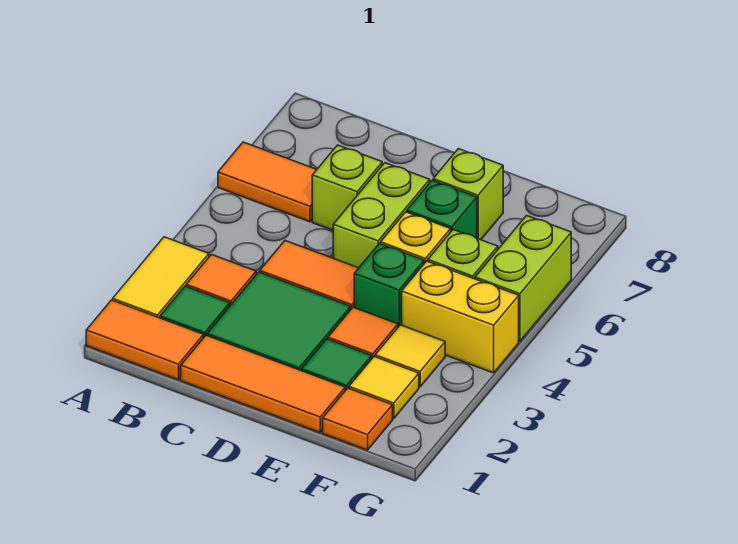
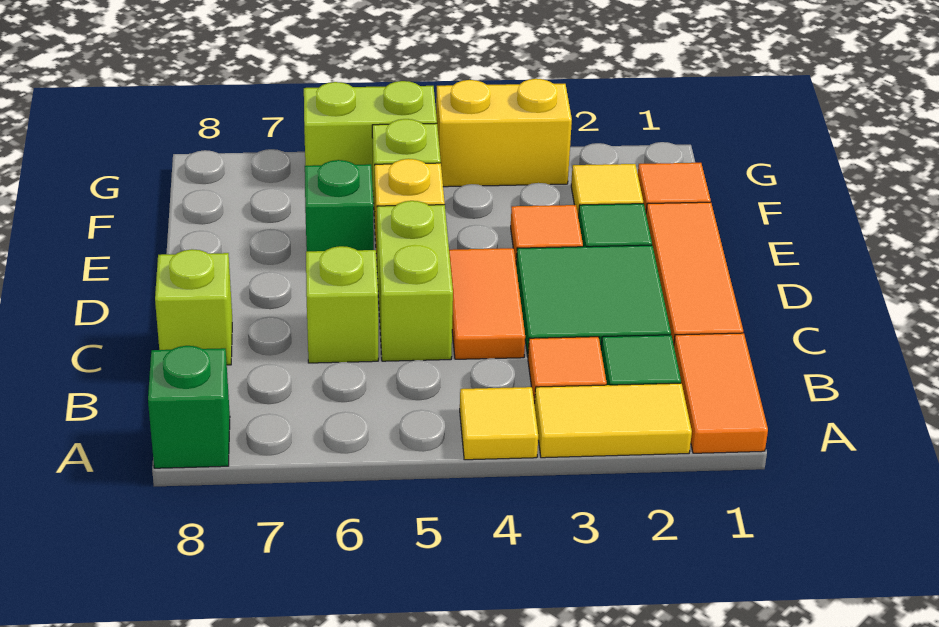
orange tile A6:B6 level 1 -> none
lime brick D5:D6 level 1 -> lime brick C5:D5 level 1
green brick E4 level 1 -> green brick A8 level 1
lime brick E7 level 1 -> lime brick C8 level 1
yellow tile F3 level 1 -> yellow tile A4 level 1
yellow brick F4:G4 level 1 -> yellow brick G3:G4 level 1

